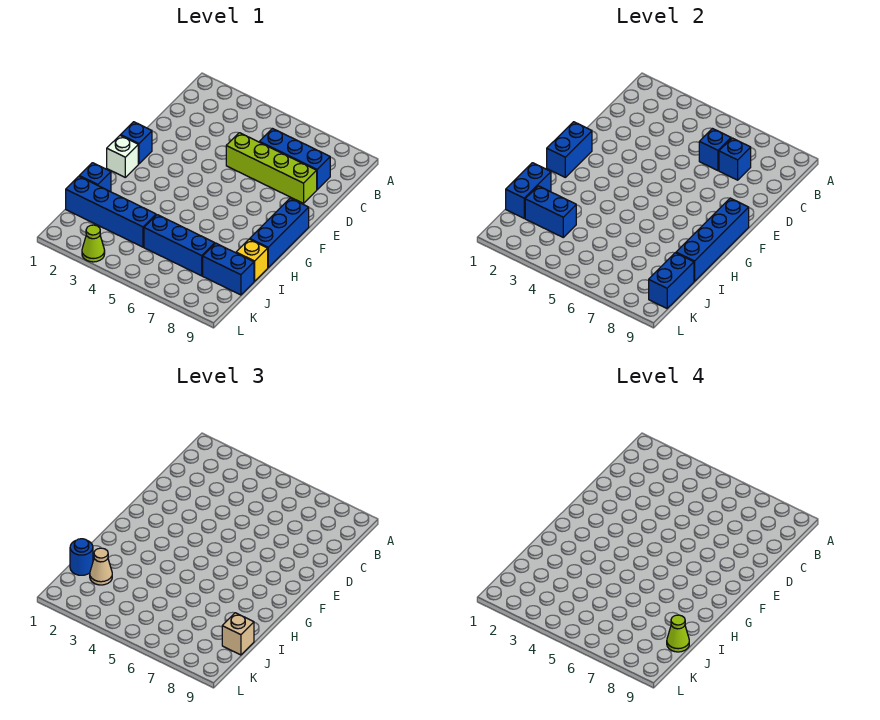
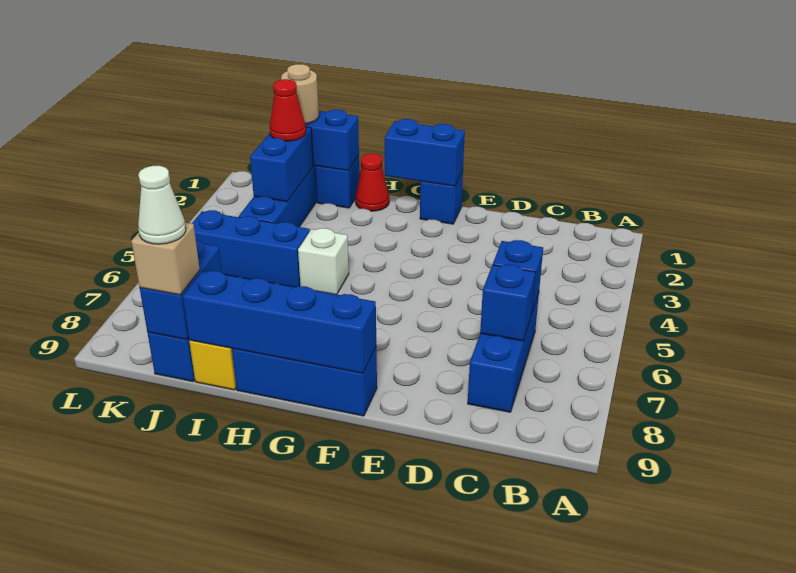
lime brick D5:D8 level 1 -> none
white brick G1 level 1 -> white brick H5 level 1
none -> red cone H1 level 1
blue round brick J1 level 3 -> tan round brick J1 level 3
tan cone J2 level 3 -> red cone J2 level 3
blue brick J5:J7 level 1 -> blue brick I5:K5 level 1
blue brick J9:K9 level 2 -> blue brick J8:J9 level 2
lime cone J9 level 4 -> white cone J9 level 4
lime cone L3 level 1 -> none

